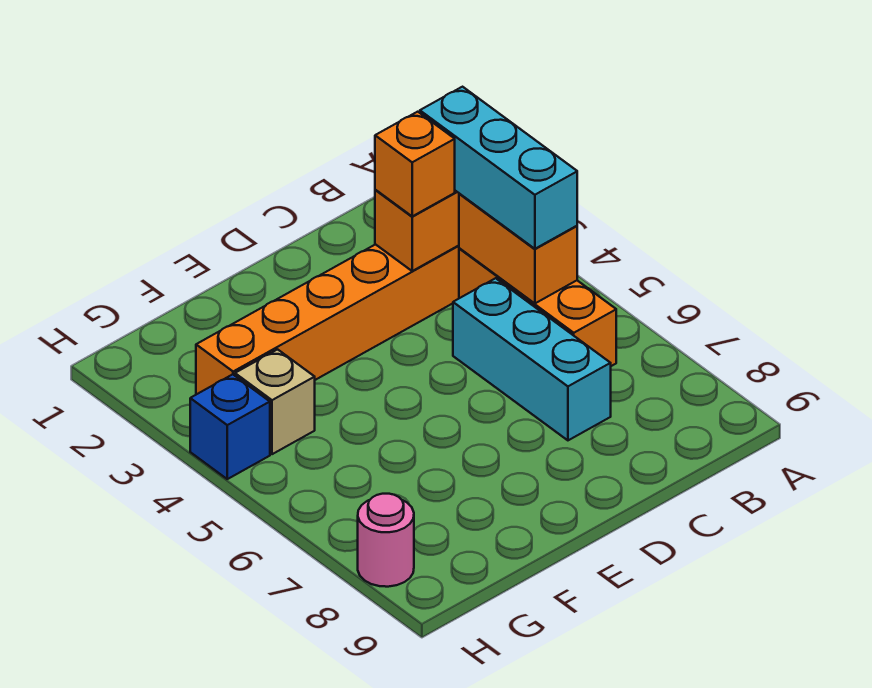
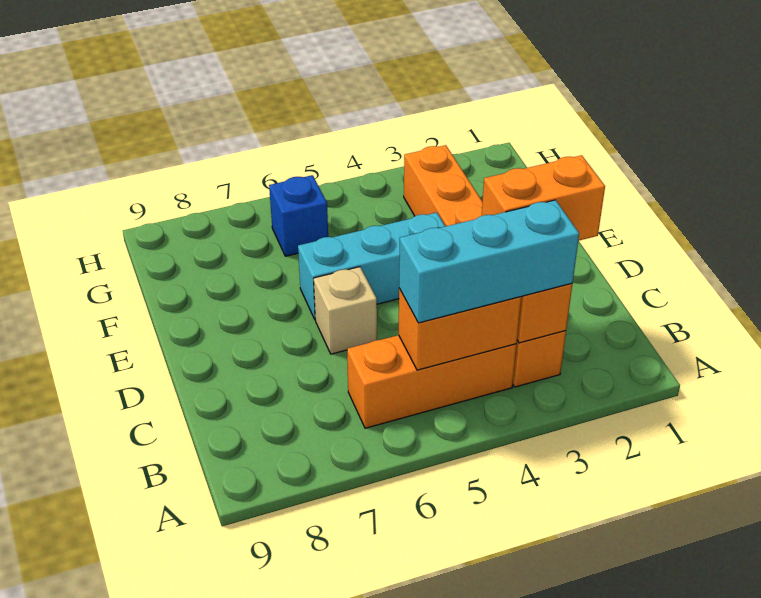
orange brick C3 level 3 -> orange brick C2:C3 level 3
cyan brick C5:C7 level 1 -> cyan brick E4:E6 level 1
tan brick G4 level 1 -> tan brick D6 level 1
blue brick H4 level 1 -> blue brick G6 level 1
pink round brick H8 level 1 -> none

